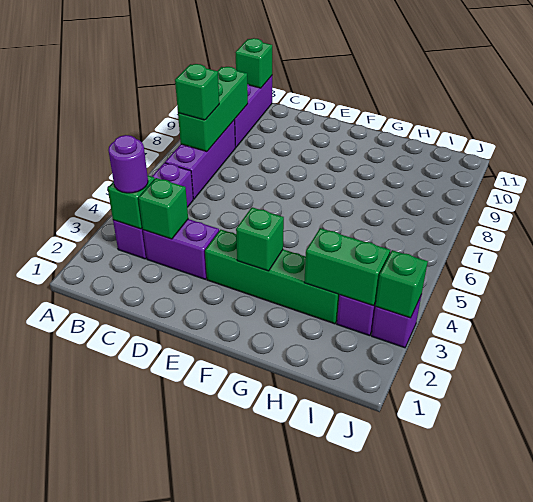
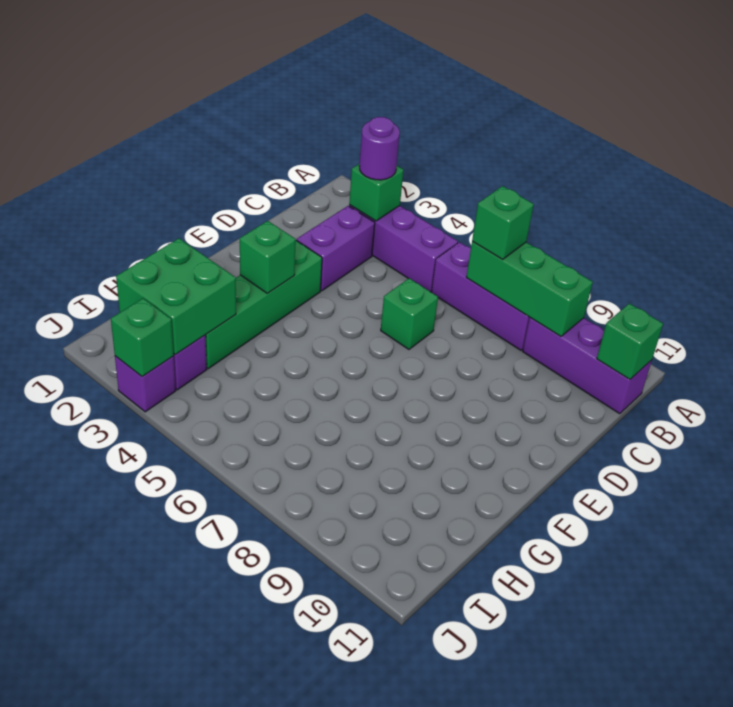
green brick C3 level 2 -> green brick D6 level 1
green brick H3:I3 level 2 -> green brick H2:I3 level 2

